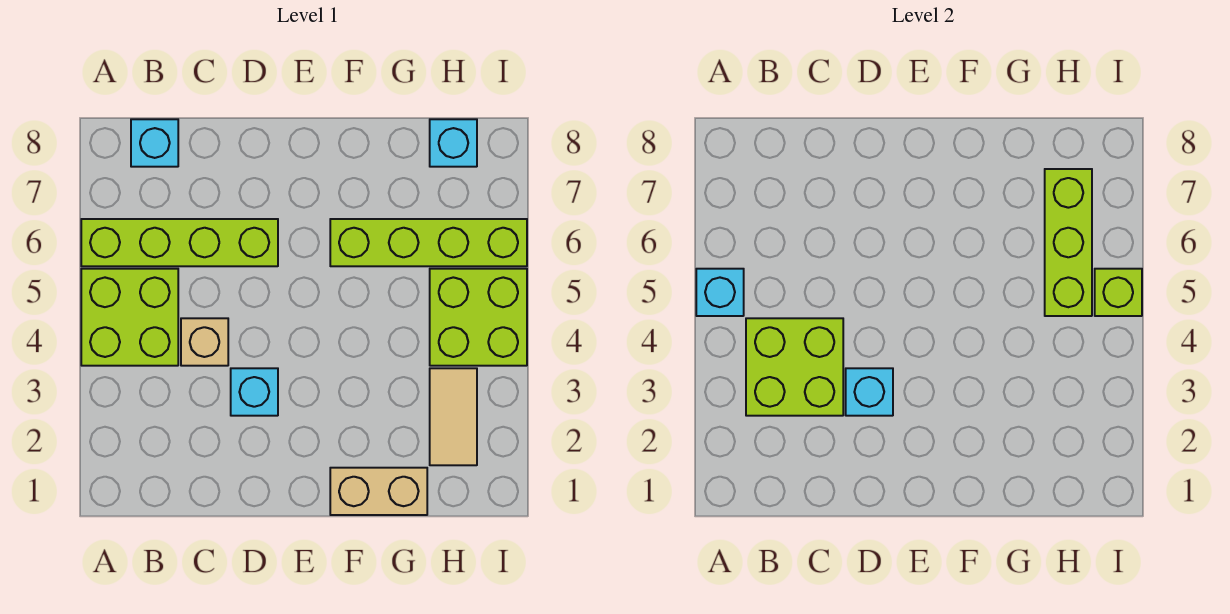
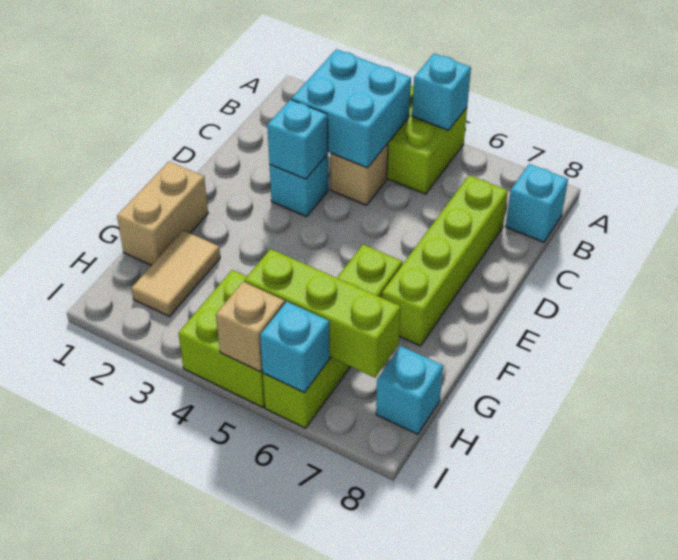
lime brick A6:D6 level 1 -> lime brick C7:F7 level 1
lime brick B3:C4 level 2 -> cyan brick B3:C4 level 2
tan tile H2:H3 level 1 -> tan tile G2:H2 level 1
lime brick I5 level 2 -> tan brick I5 level 2
none -> cyan brick I6 level 2

